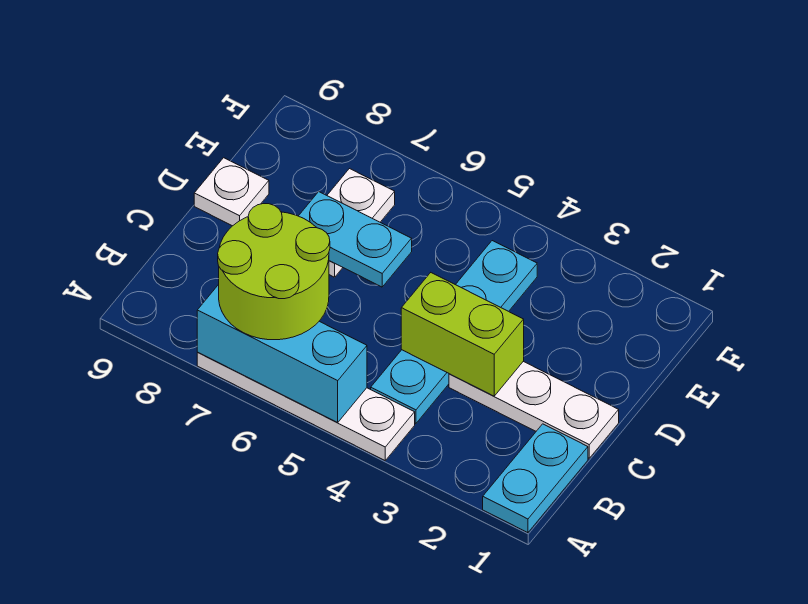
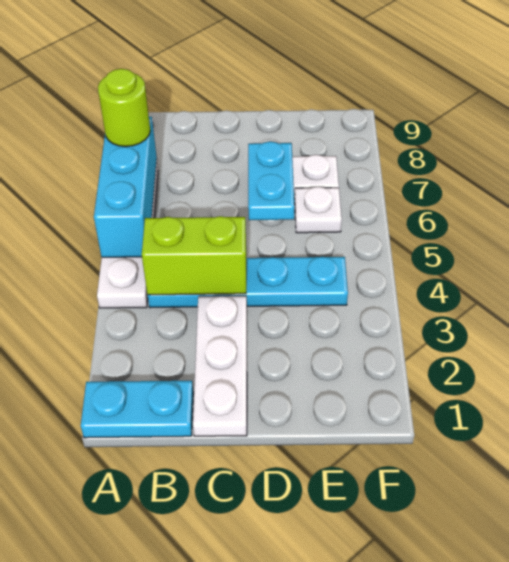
lime round brick A6:B7 level 3 -> lime round brick A7 level 3
lime brick C3:C4 level 2 -> lime brick B4:C4 level 2
white plate D9 level 1 -> white plate E6 level 1

